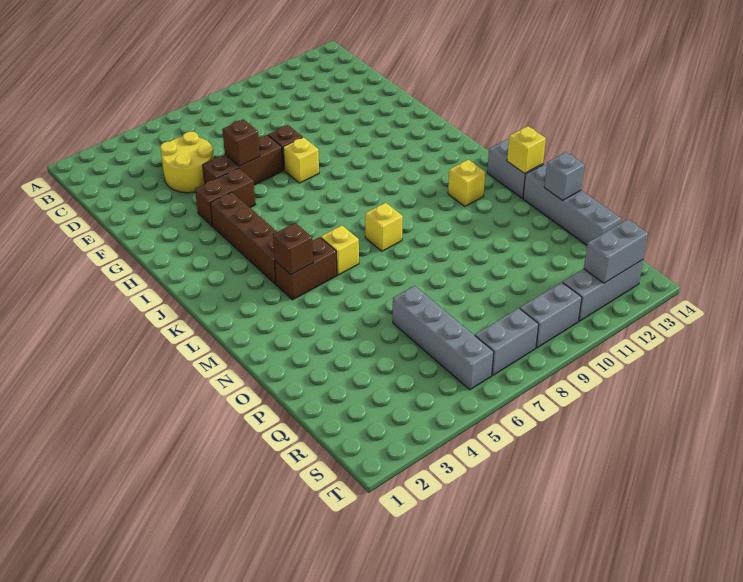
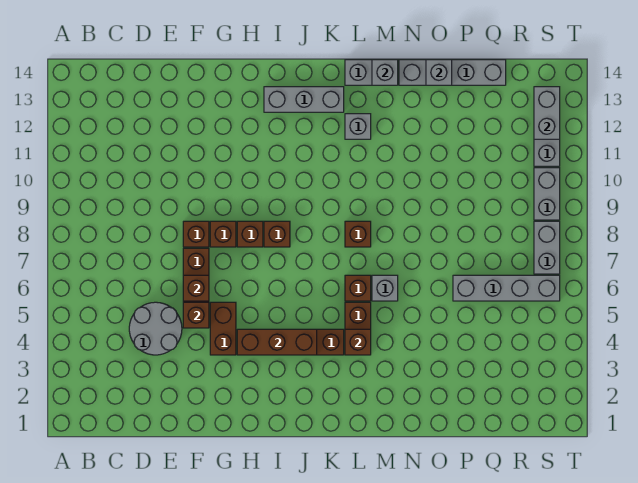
yellow round brick D4:E5 level 1 -> grey round brick D4:E5 level 1
none -> brown brick F5 level 2
yellow brick G8 level 1 -> brown brick G8 level 1
none -> brown brick H4:J4 level 2
none -> brown brick H8 level 1
none -> brown brick I8 level 1
none -> grey brick I13:K13 level 1
yellow brick L6 level 1 -> brown brick L6 level 1
yellow brick L8 level 1 -> brown brick L8 level 1
yellow brick L12 level 1 -> grey brick L12 level 1
none -> grey brick M6 level 1
yellow brick M14 level 2 -> grey brick M14 level 2

